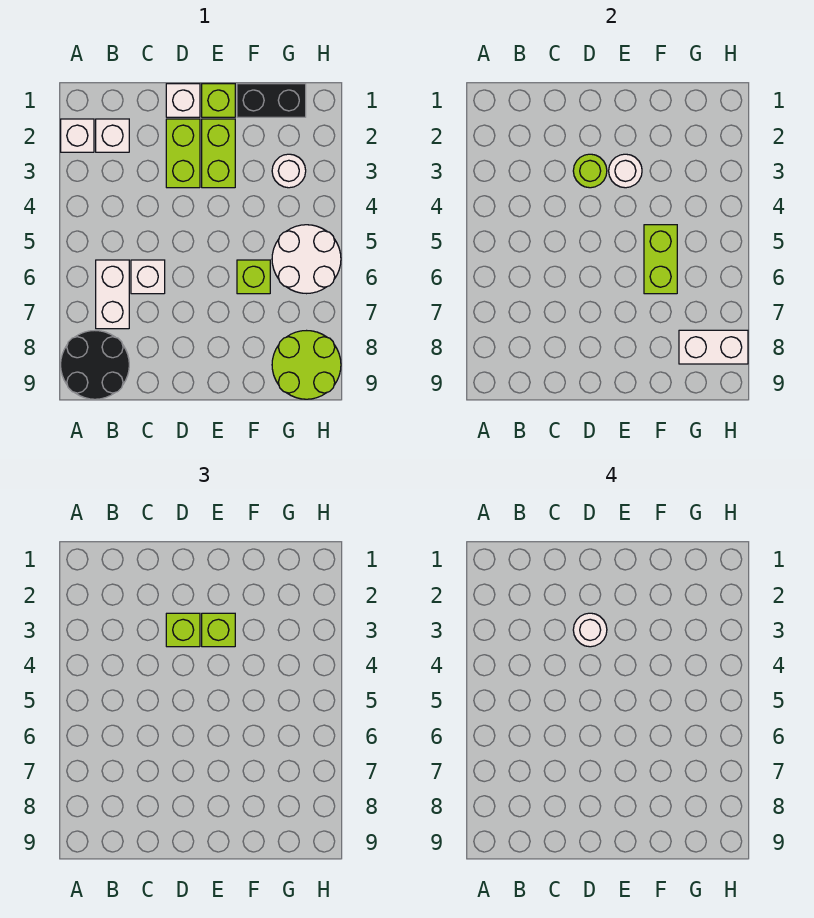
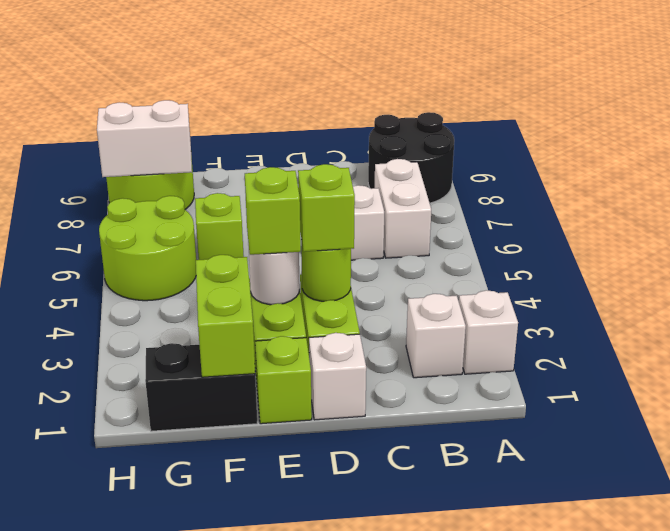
white round brick D3 level 4 -> none
lime brick F5:F6 level 2 -> lime brick F1:F2 level 2
white round brick G3 level 1 -> none
white round brick G5:H6 level 1 -> lime round brick G5:H6 level 1

